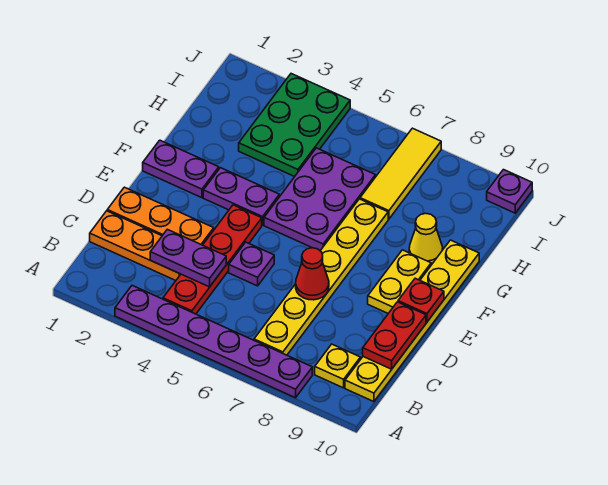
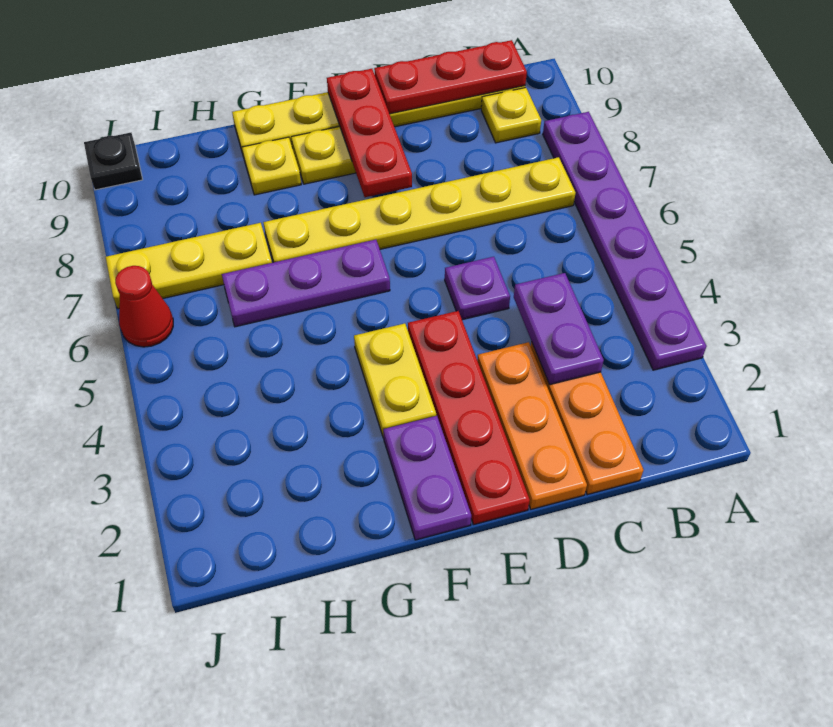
red plate B4:E4 level 1 -> red plate E1:E4 level 1
red plate C10:D10 level 2 -> red plate B10:D10 level 2
red cone D7 level 2 -> red cone J6 level 1
red plate E10 level 2 -> red plate E8:E10 level 2
purple plate F3:F4 level 1 -> yellow plate F3:F4 level 1
purple plate F5:H6 level 1 -> purple plate F6:H6 level 1
yellow cone G9 level 1 -> yellow plate G9 level 1
green plate H3:J4 level 1 -> none
yellow tile H7:J7 level 1 -> yellow plate H7:J7 level 1
purple plate J10 level 1 -> black plate J10 level 1

